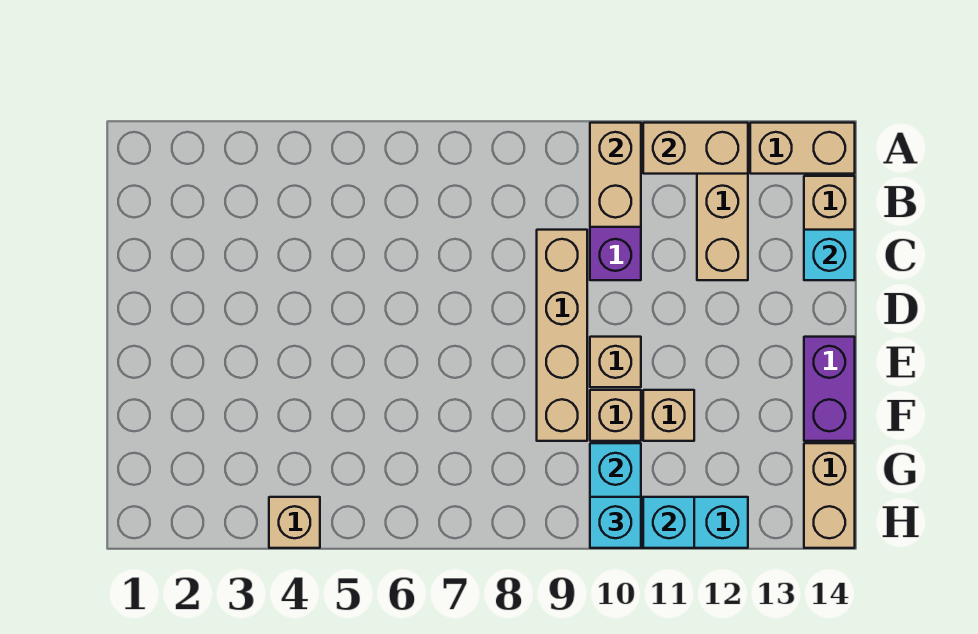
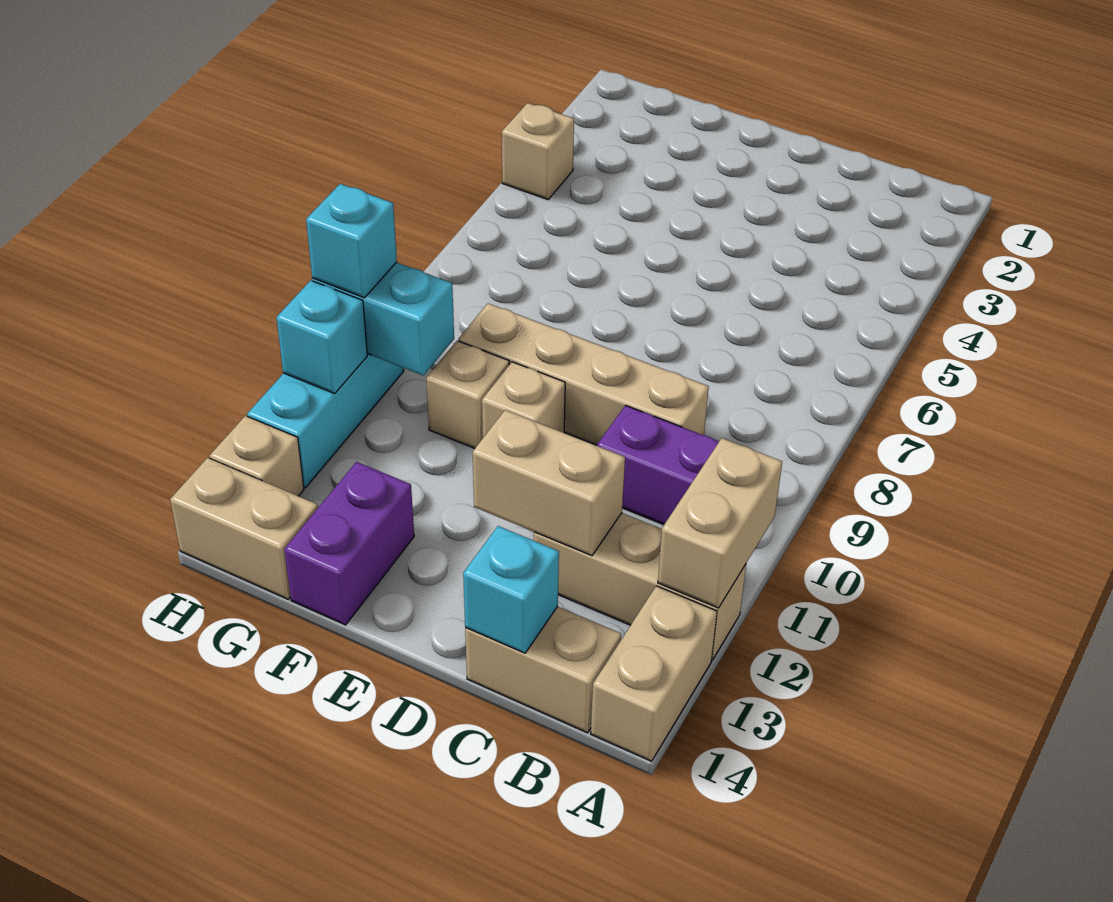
tan brick A10:B10 level 2 -> tan brick C12:D12 level 2
purple brick E14:F14 level 1 -> purple brick F13:F14 level 1
tan brick F11 level 1 -> tan brick H13 level 1

